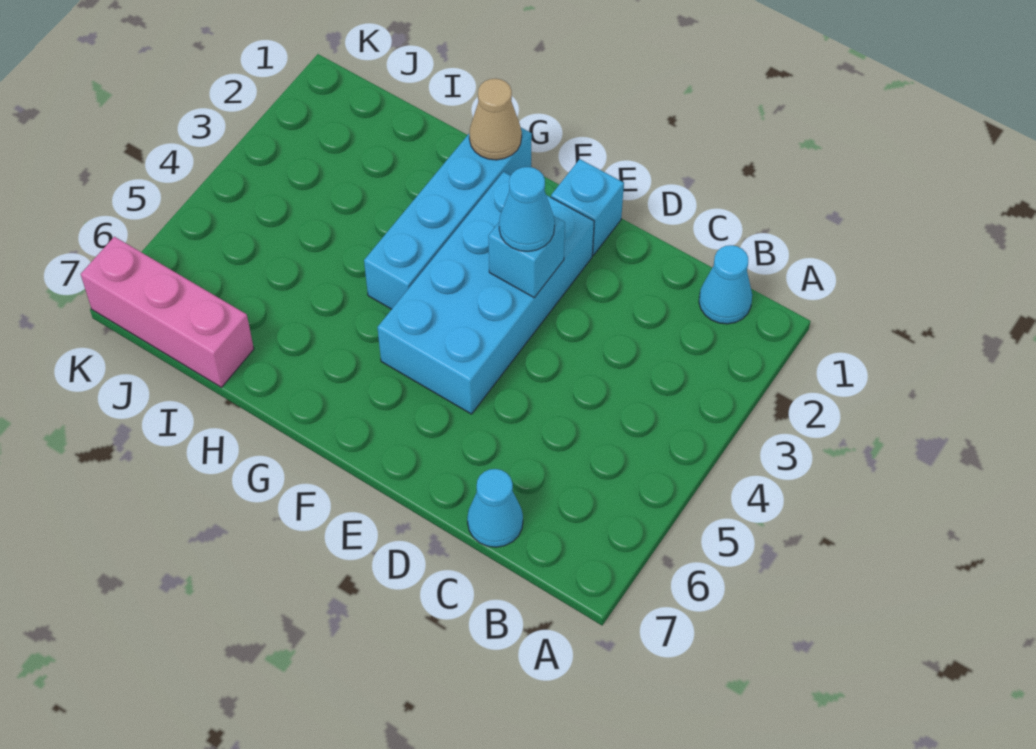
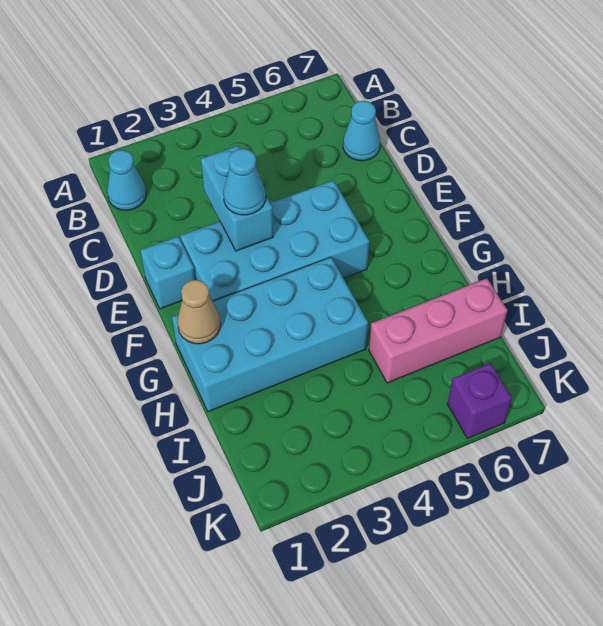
cyan brick E3 level 2 -> cyan brick D3:E3 level 2
cyan brick G1:G4 level 1 -> cyan brick G1:H4 level 1
pink brick I7:K7 level 1 -> pink brick I5:I7 level 1
none -> purple brick K6 level 1

